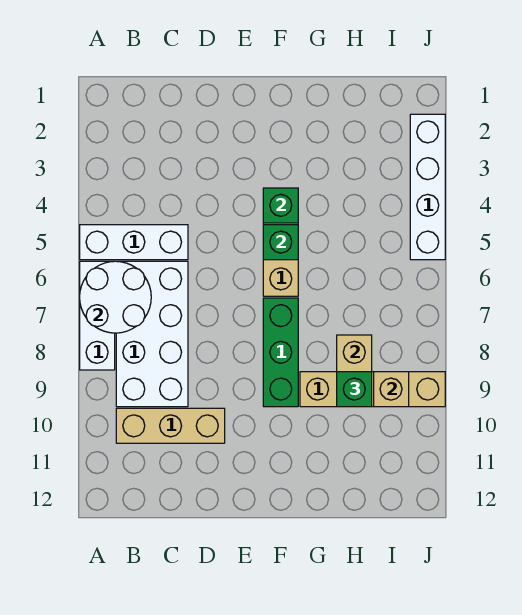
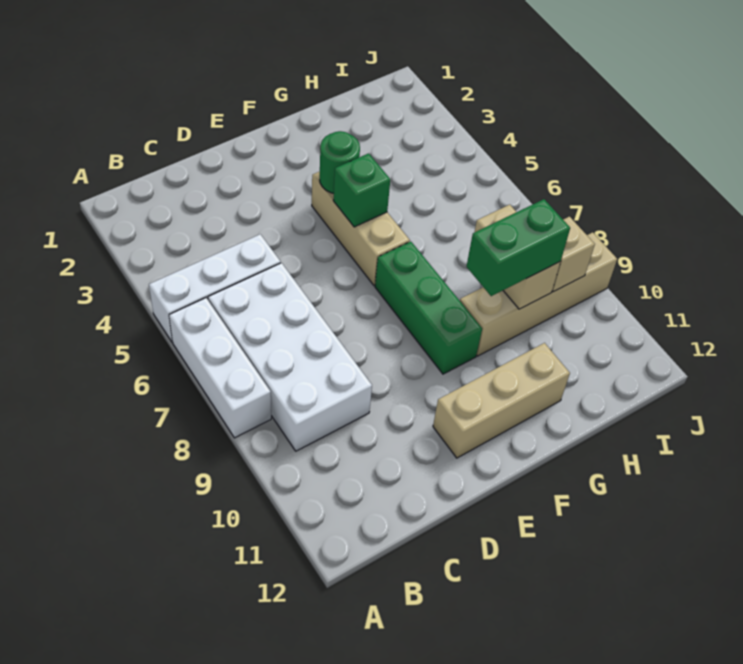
white round brick A6:B7 level 2 -> none
tan brick B10:D10 level 1 -> tan brick E11:G11 level 1
green brick F4 level 2 -> green round brick F4 level 2
green brick H9 level 3 -> green brick G9:H9 level 3
white brick J2:J5 level 1 -> none

